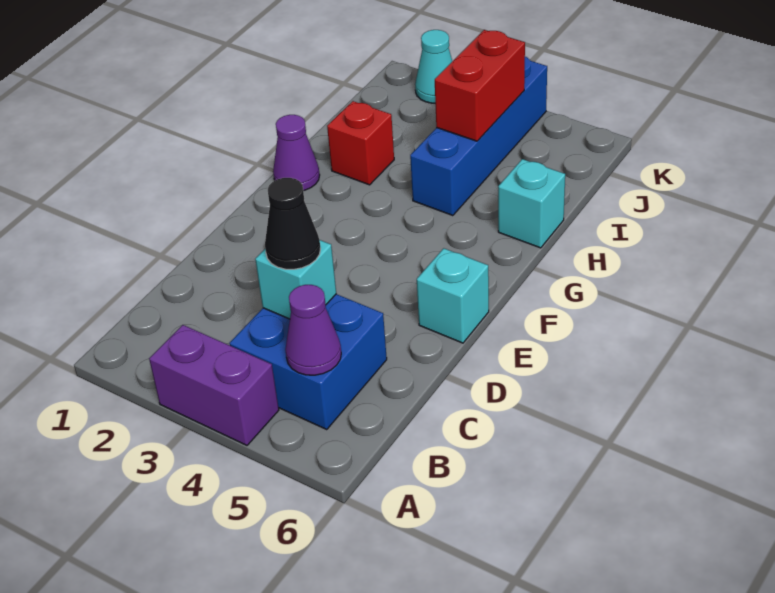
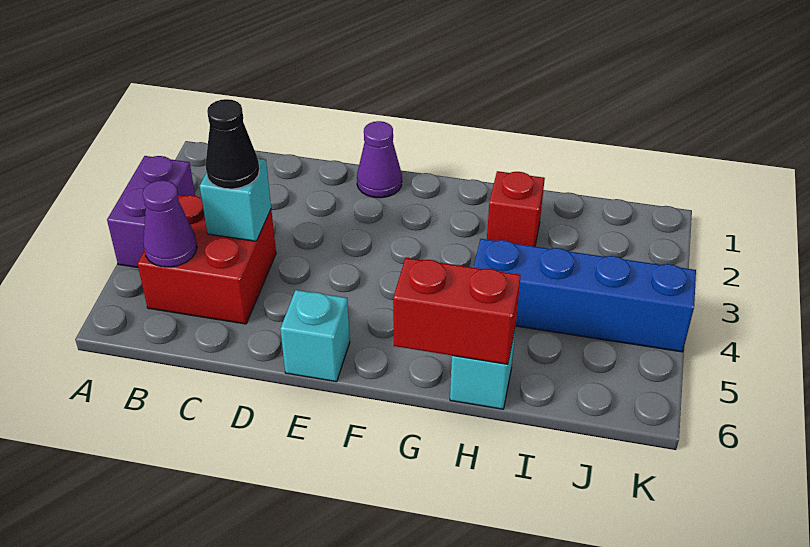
blue brick B4:C5 level 1 -> red brick B4:C5 level 1
purple cone G1 level 1 -> purple cone E1 level 1
red brick I4:J4 level 2 -> red brick G6:H6 level 2
cyan cone K2 level 1 -> none

